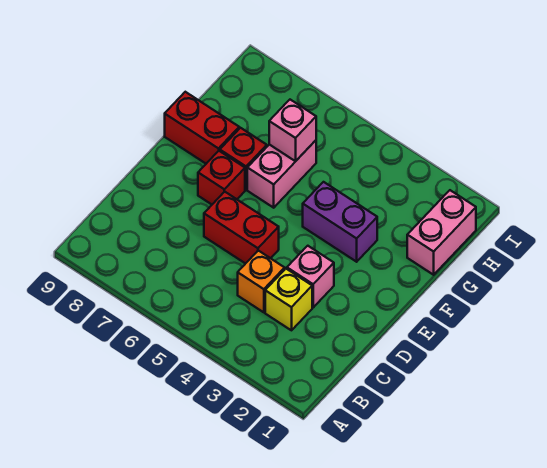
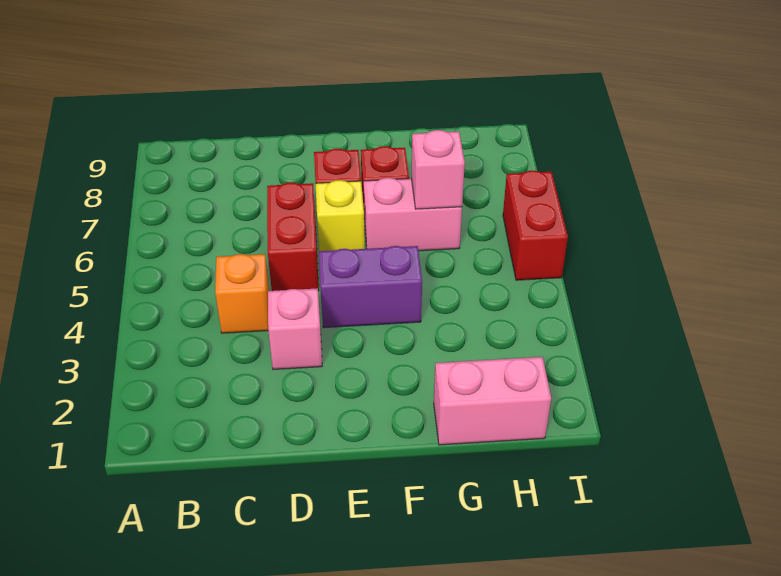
yellow brick C3 level 1 -> yellow brick E6 level 1
purple brick F3:F4 level 1 -> purple brick E4:F4 level 1
red brick F8:F9 level 1 -> red brick I5:I6 level 1

